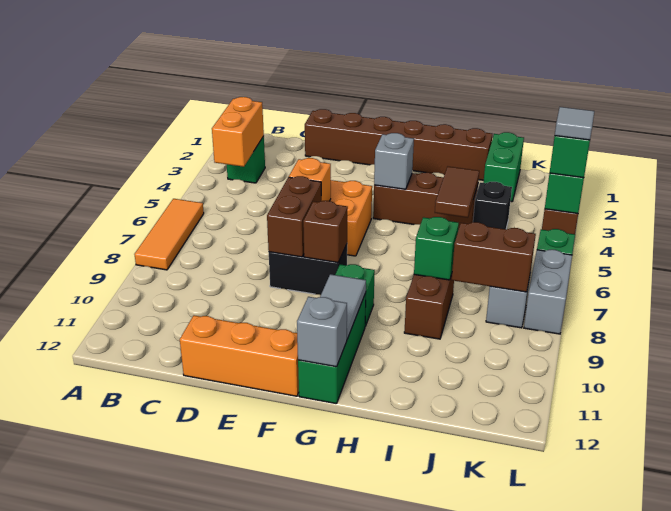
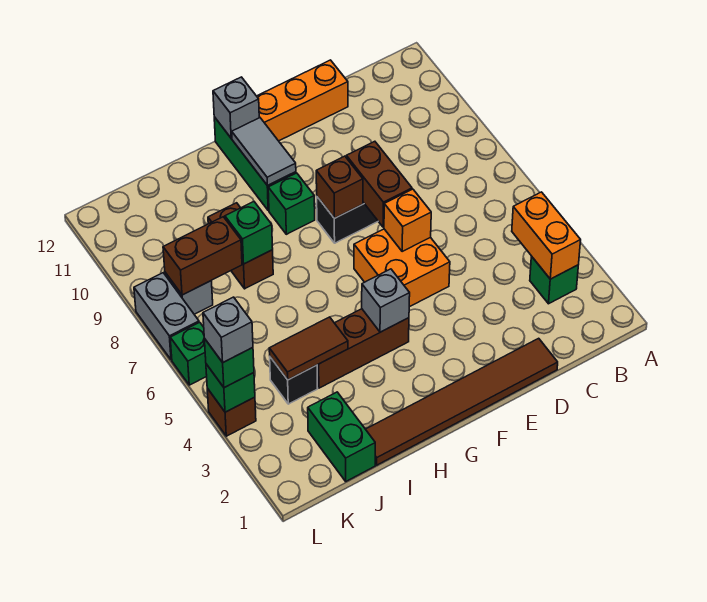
orange tile A6:A8 level 1 -> none
brown brick D1:I1 level 1 -> brown tile D1:I1 level 1
brown tile I4:I5 level 2 -> brown tile I4:J4 level 2
grey tile L4 level 4 -> grey brick L4 level 4

